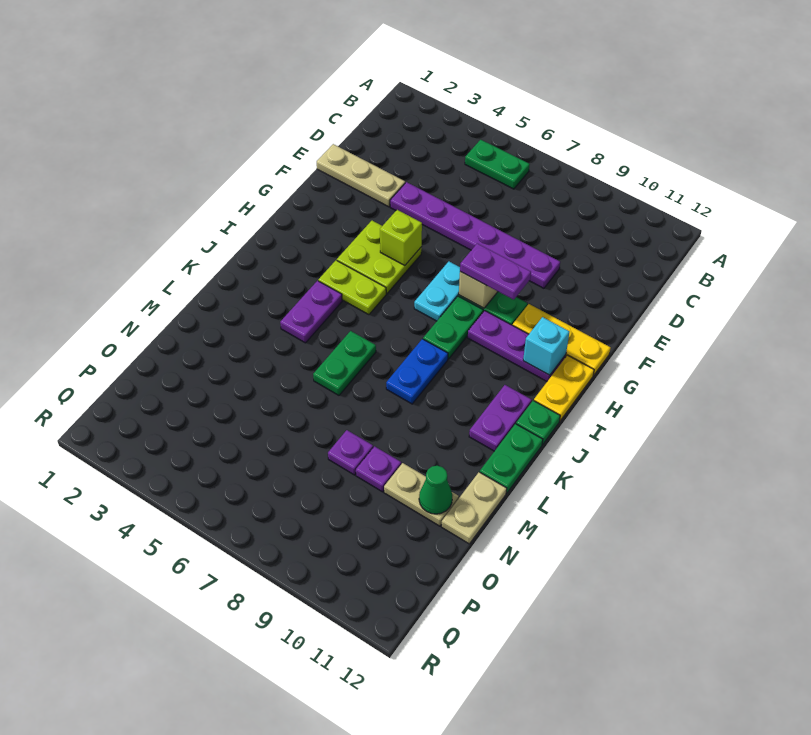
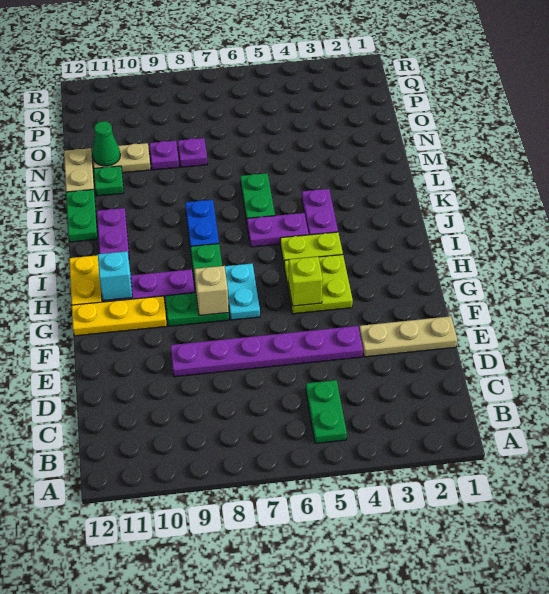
green plate B5:B6 level 1 -> green plate B5:C5 level 1
purple plate G8:G9 level 3 -> purple plate J5:J6 level 1
green plate J12 level 1 -> green plate M11 level 1

